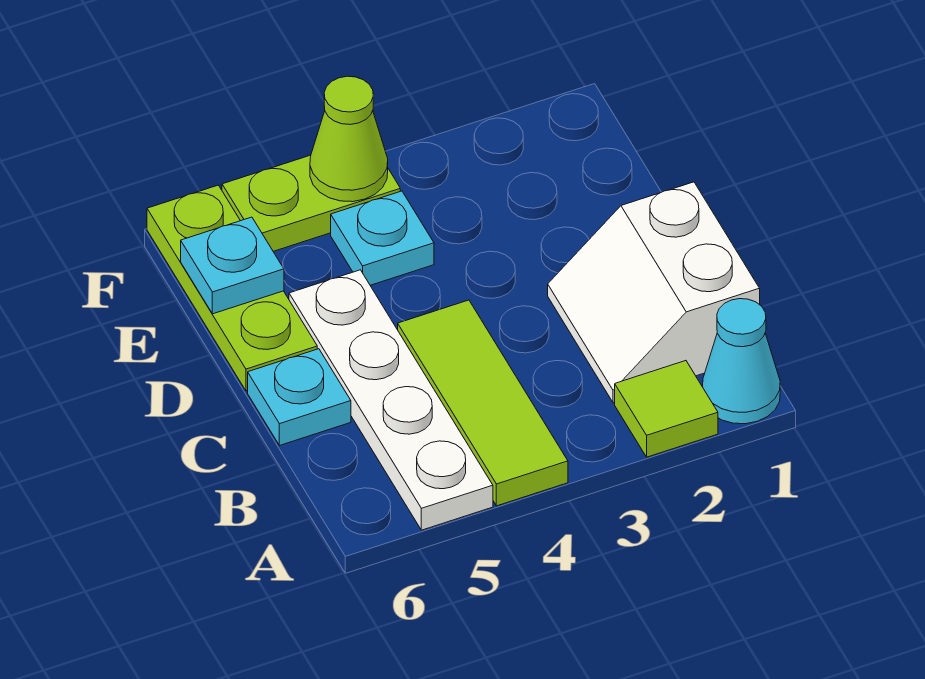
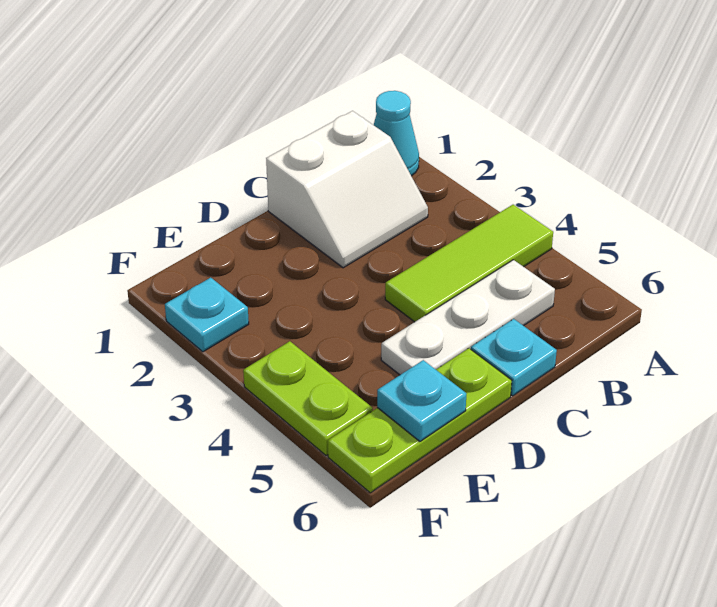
lime tile A2 level 1 -> none
white plate A5:D5 level 1 -> white plate B5:D5 level 1
cyan plate E4 level 1 -> cyan plate F2 level 1
lime cone F4 level 2 -> none

